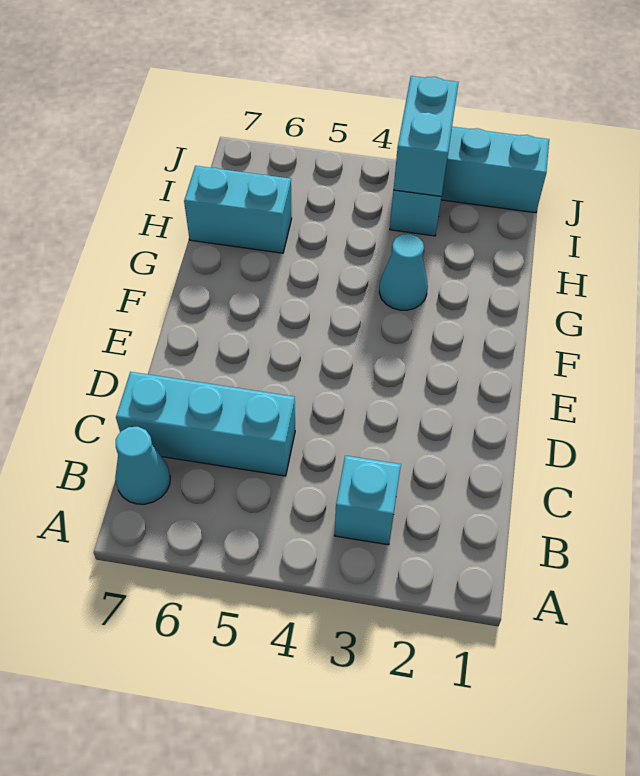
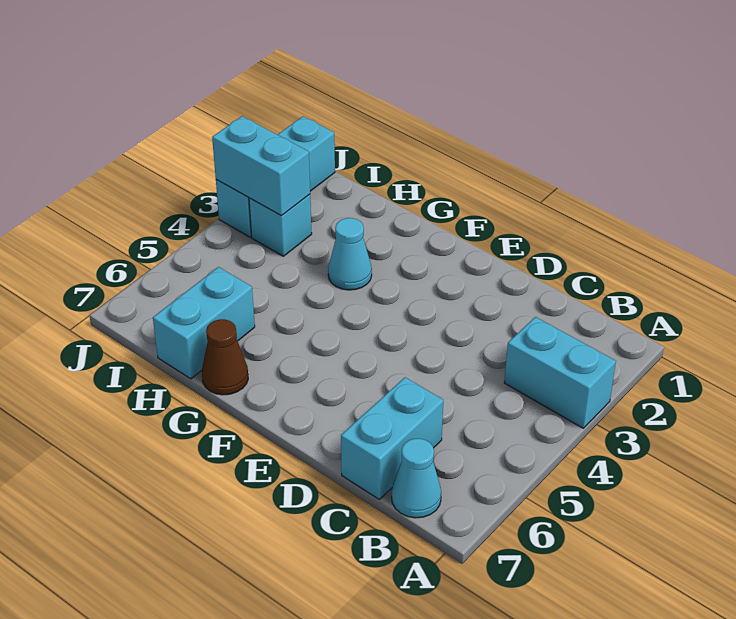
cyan brick B3 level 1 -> cyan brick A3:B3 level 1
cyan brick C5:C7 level 1 -> cyan brick C6:C7 level 1
none -> brown cone G7 level 1

